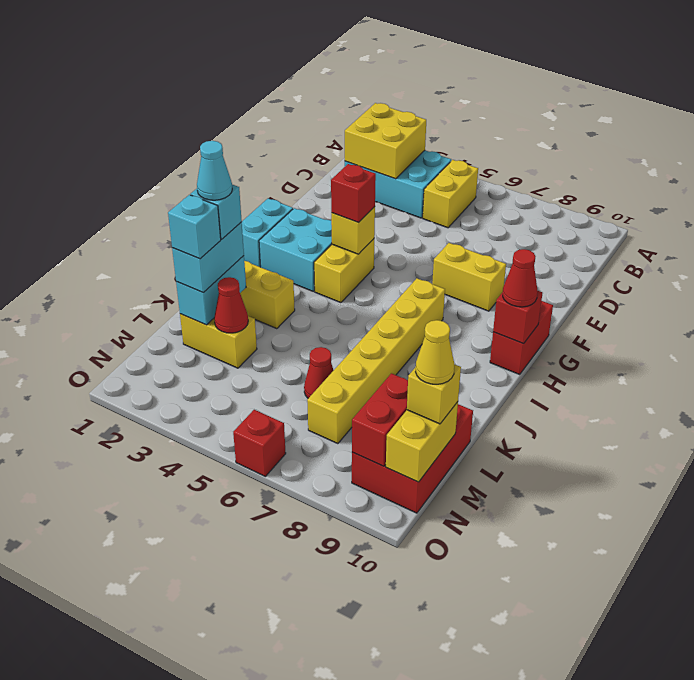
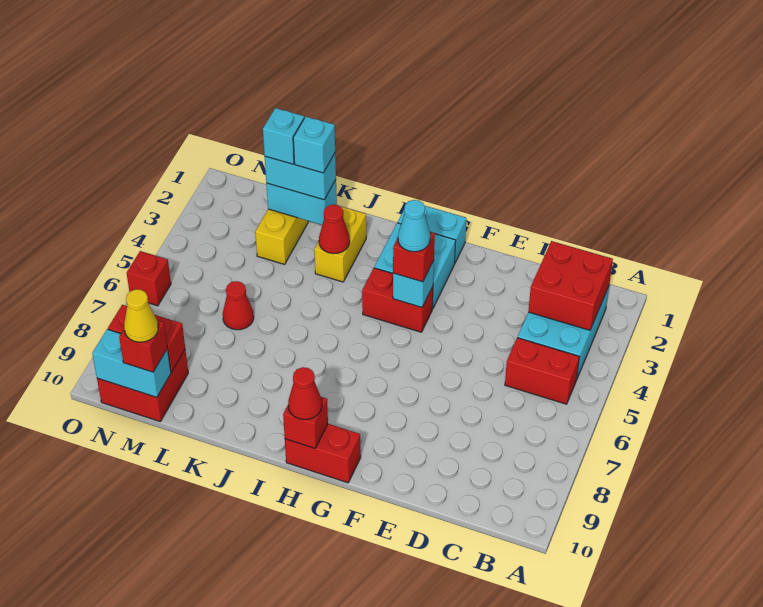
yellow brick B2:C3 level 2 -> red brick B2:C3 level 2
yellow brick B5:C5 level 1 -> red brick B5:C5 level 1
yellow brick F7:F8 level 1 -> none
yellow brick G4:H4 level 1 -> red brick G4:H4 level 1
yellow brick G4 level 2 -> cyan brick G4 level 2
yellow brick H7:M7 level 1 -> none
cyan cone K2 level 5 -> cyan cone G4 level 4
red cone L3 level 2 -> red cone J3 level 2
red brick L9:N10 level 1 -> red brick M9:N10 level 1
yellow brick M10:N10 level 2 -> cyan brick M10:N10 level 2
yellow brick M10 level 3 -> red brick M10 level 3

